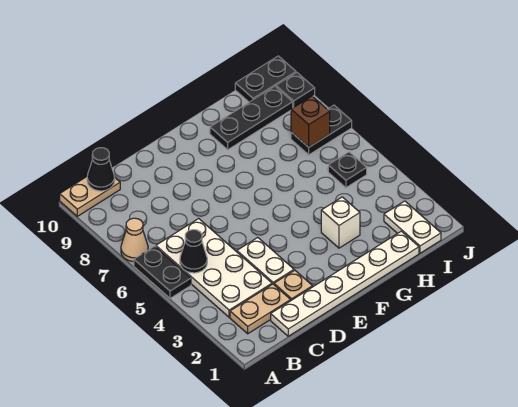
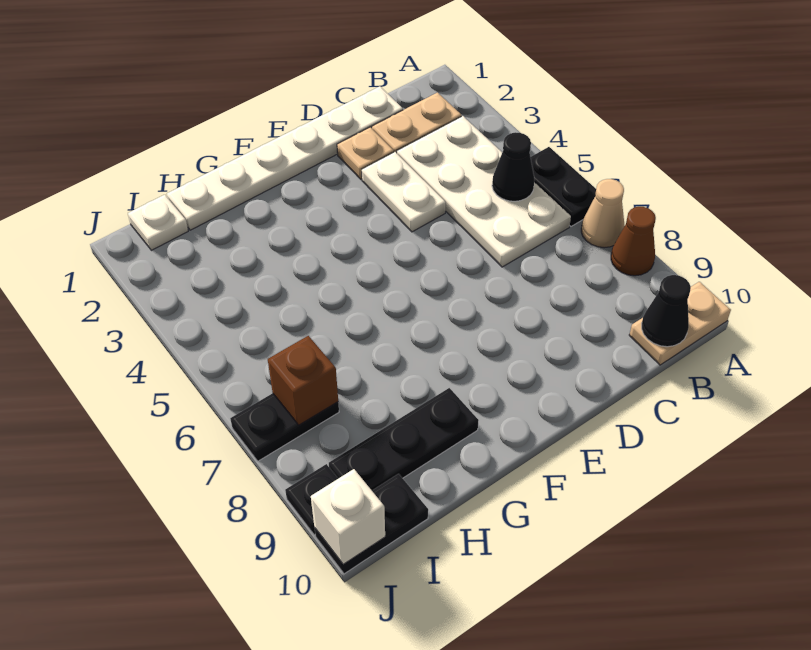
none -> brown cone A8 level 1
white brick G3 level 1 -> white brick J10 level 2
white plate I1:I2 level 1 -> white plate I1 level 1
black plate I5 level 1 -> none

